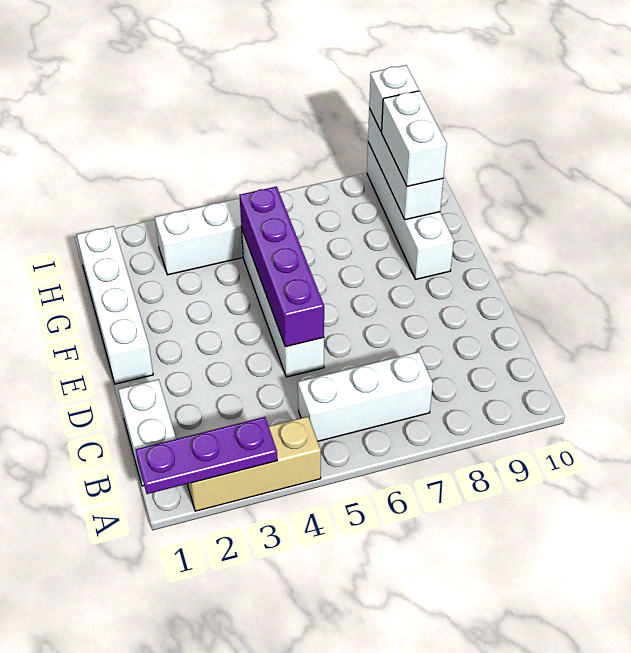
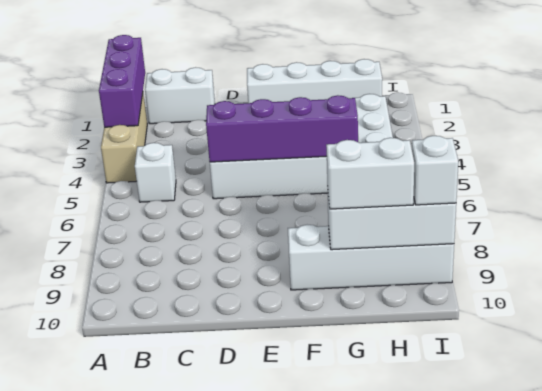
purple plate A1:A3 level 2 -> purple brick A1:A3 level 2
white brick B5:B7 level 1 -> white brick B5 level 1

